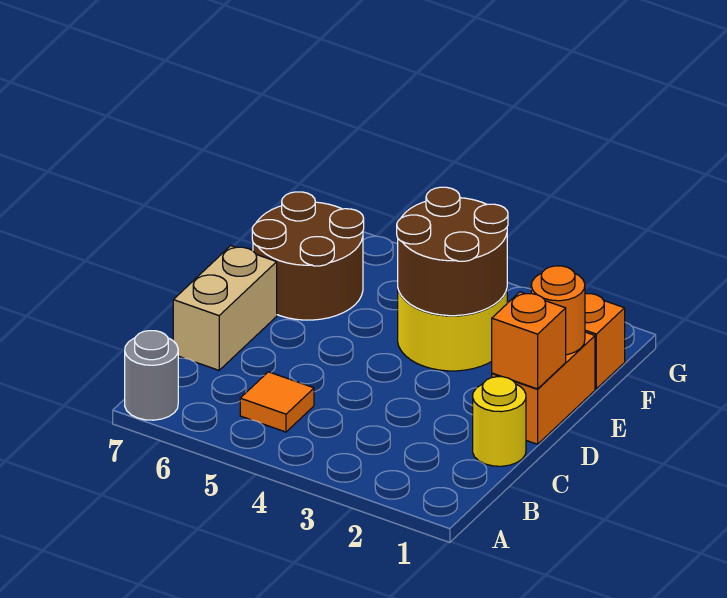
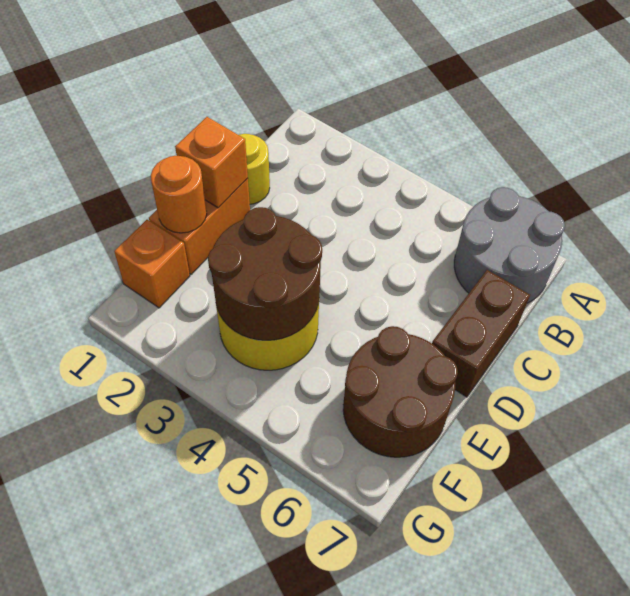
grey round brick A7 level 1 -> grey round brick A6:B7 level 1
orange tile B5 level 1 -> none
tan brick C7:D7 level 1 -> brown brick C7:D7 level 1

